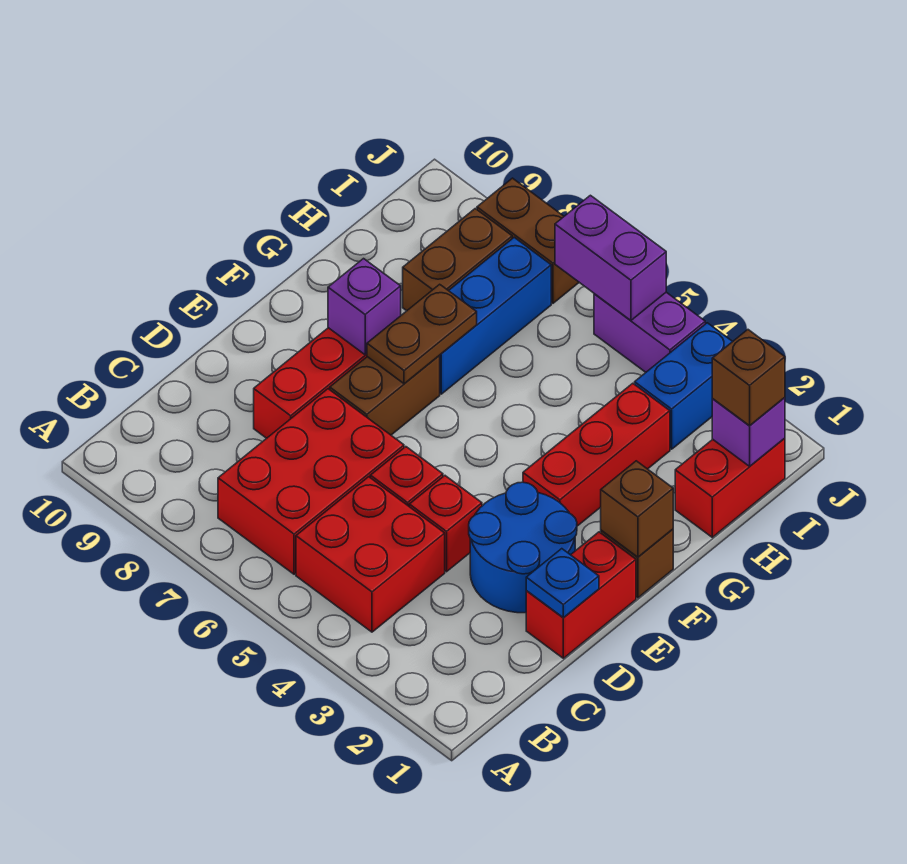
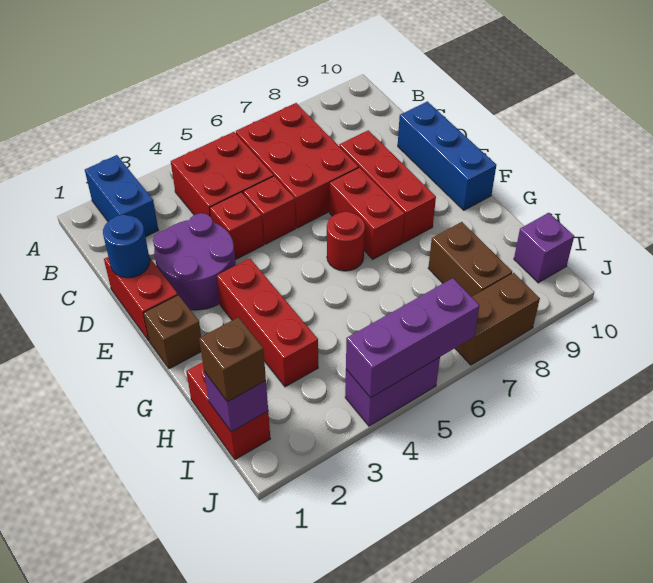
blue plate D1 level 2 -> blue round brick D1 level 2
blue round brick D2:E3 level 1 -> purple round brick D2:E3 level 1
brown brick E7:F7 level 1 -> red brick E7:F7 level 1
brown brick F1 level 2 -> none
none -> red round brick F6 level 1
brown plate F7:G7 level 2 -> none
purple brick F8 level 2 -> purple brick I10 level 1
blue brick G7:I7 level 1 -> blue brick D10:F10 level 1
blue brick I3:J3 level 1 -> blue brick A2:B2 level 1
purple brick J5:J6 level 2 -> purple brick J4:J6 level 2

